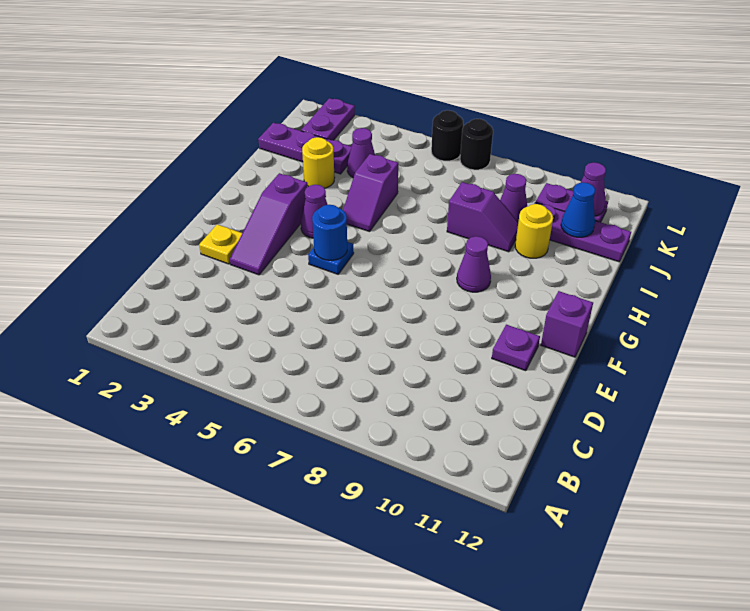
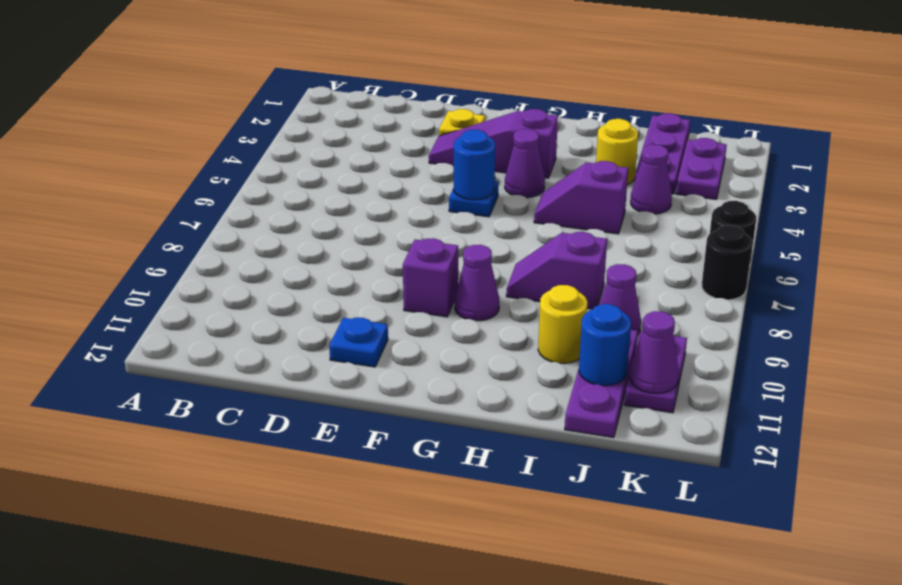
purple plate E11 level 1 -> blue plate E11 level 1
purple brick F12 level 1 -> purple brick F9 level 1
purple slope I8:I9 level 1 top 8 -> purple slope H8:I8 level 1 top I
blue cone J11 level 2 -> blue round brick J11 level 2
purple plate K2:L2 level 1 -> purple plate K2:K3 level 1

